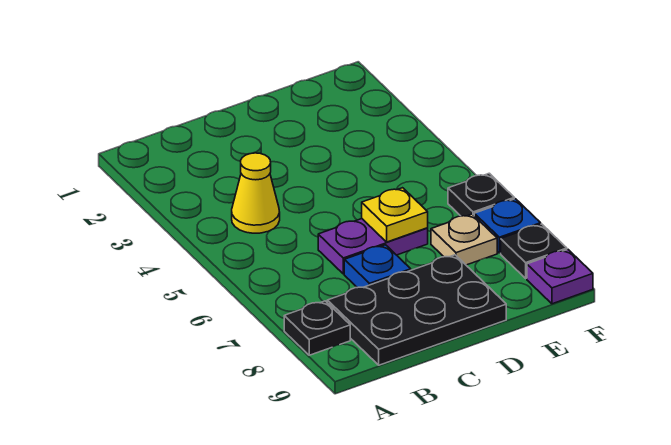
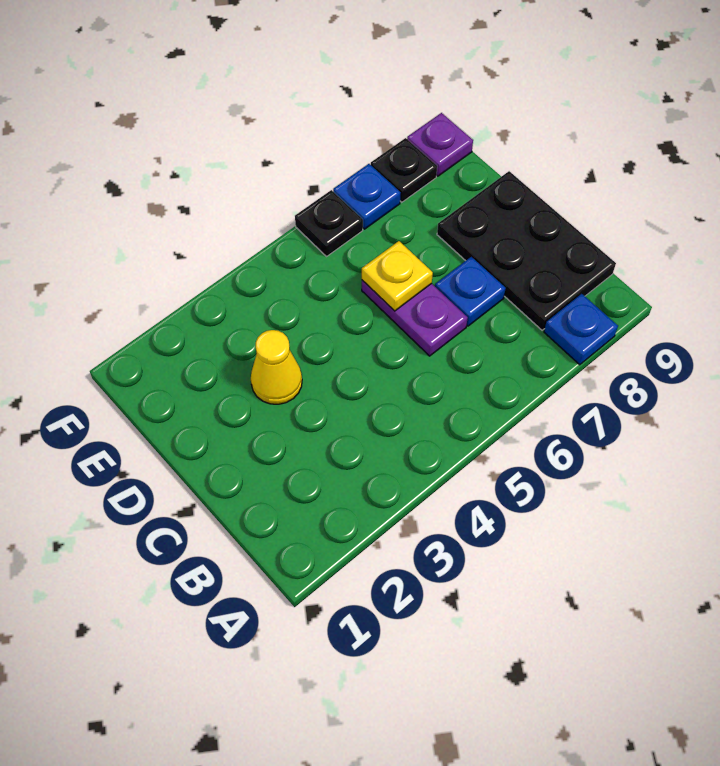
black plate A8 level 1 -> blue plate A8 level 1
yellow cone B4 level 1 -> yellow cone D3 level 1
tan plate E7 level 1 -> none

